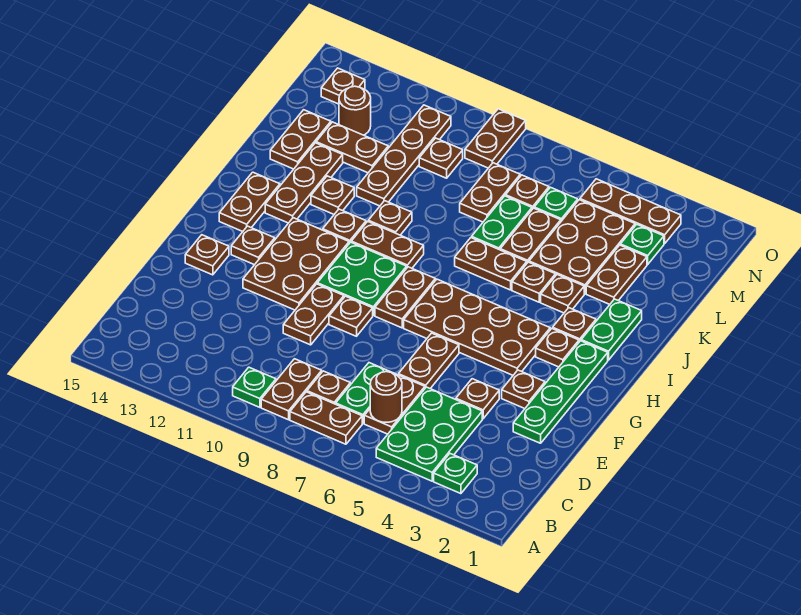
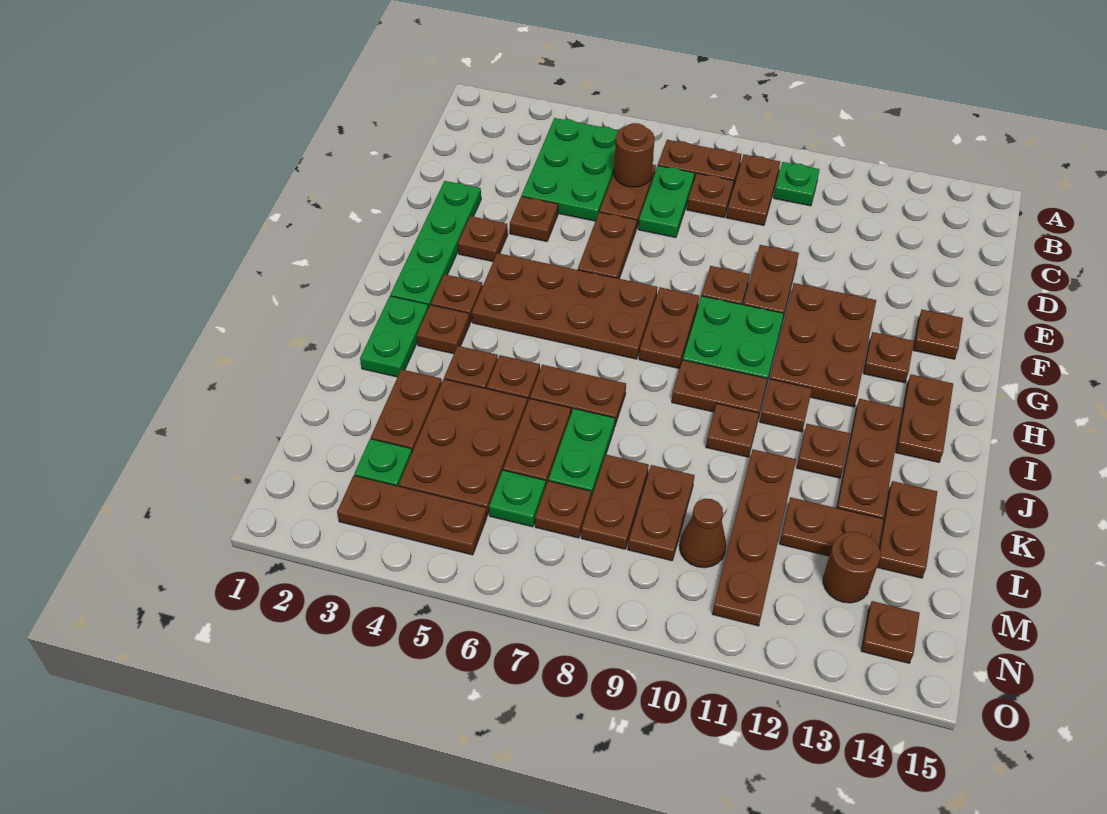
green plate B3 level 1 -> none
brown plate M10 level 1 -> brown cone M10 level 1
brown plate N9:O9 level 1 -> brown plate L9:M9 level 1

